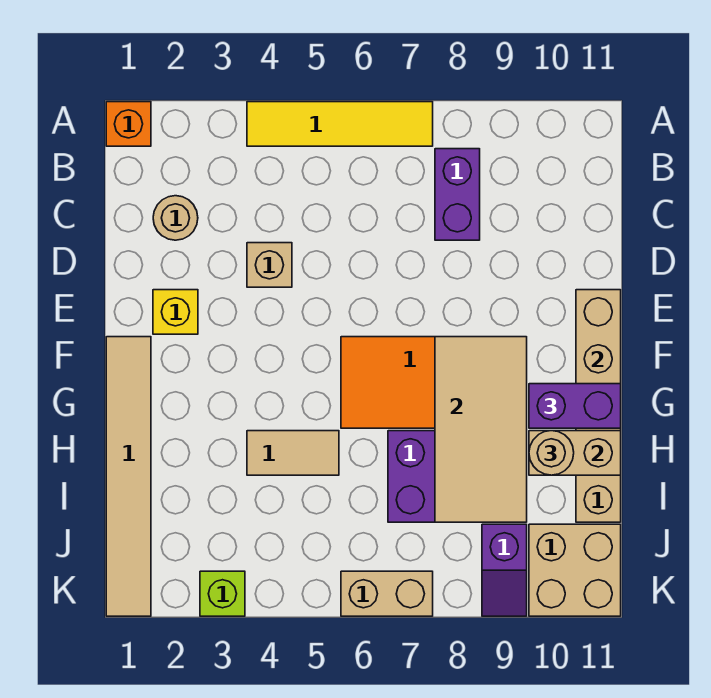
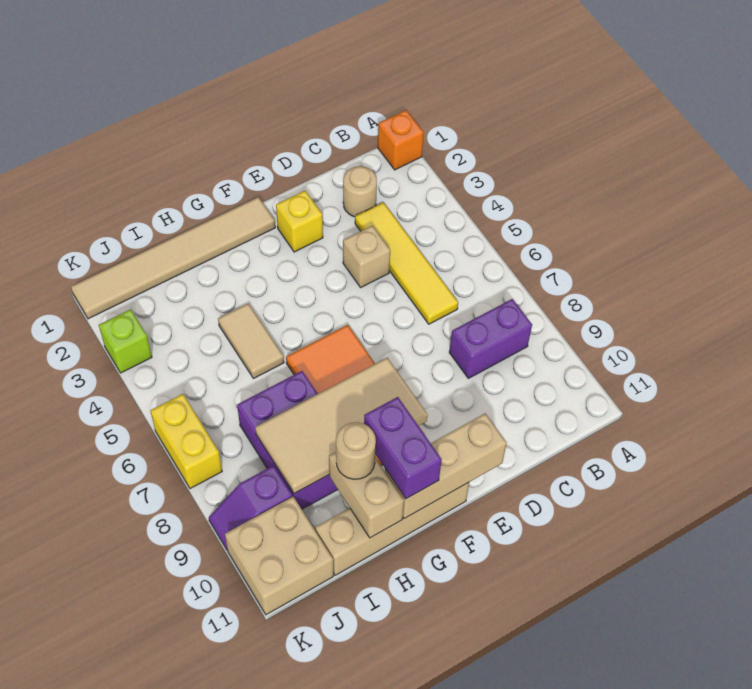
yellow tile A4:A7 level 1 -> yellow tile C3:C6 level 1
tan brick K6:K7 level 1 -> yellow brick K6:K7 level 1

